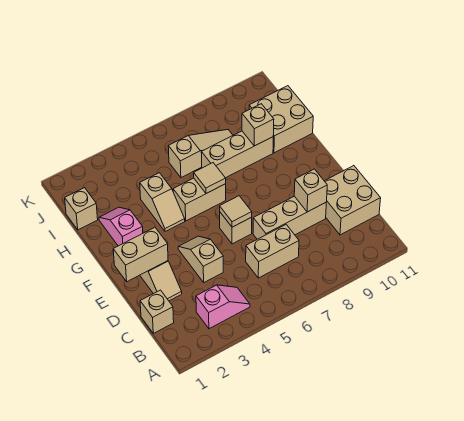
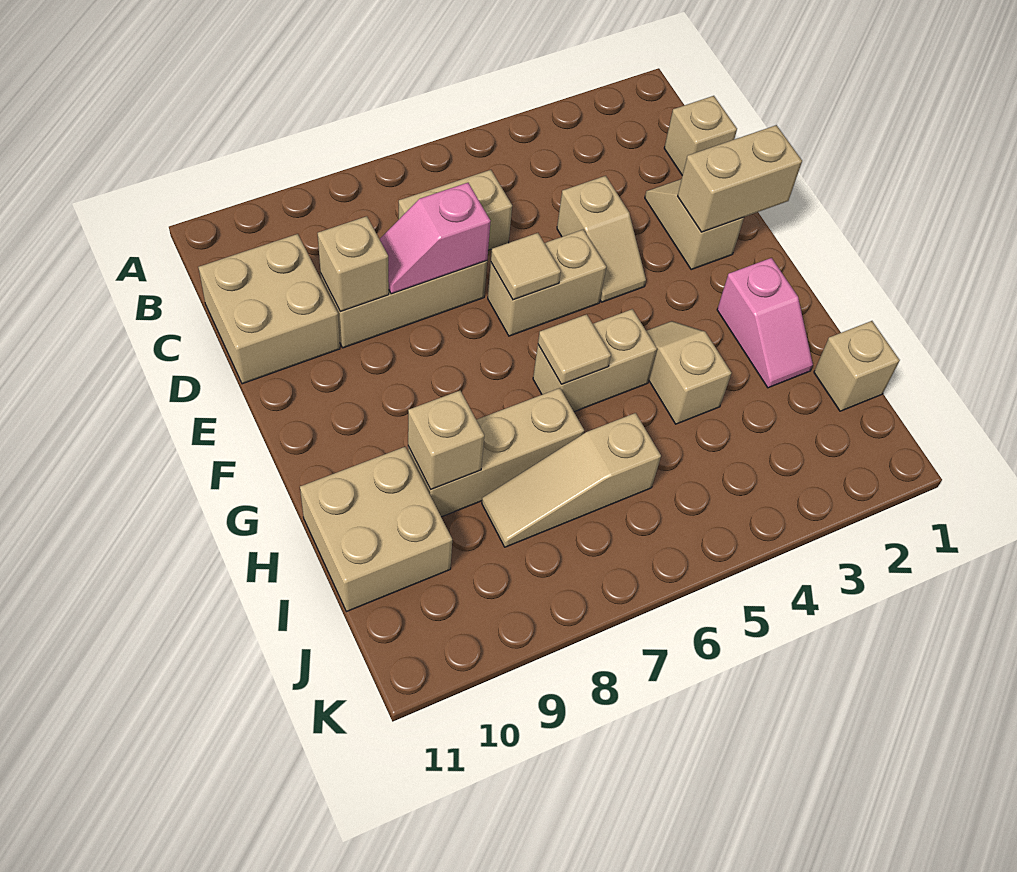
pink slope B3:B4 level 1 top 3 -> pink slope D7:D8 level 2 top 7
tan brick E6 level 1 -> tan brick E5:E6 level 1

